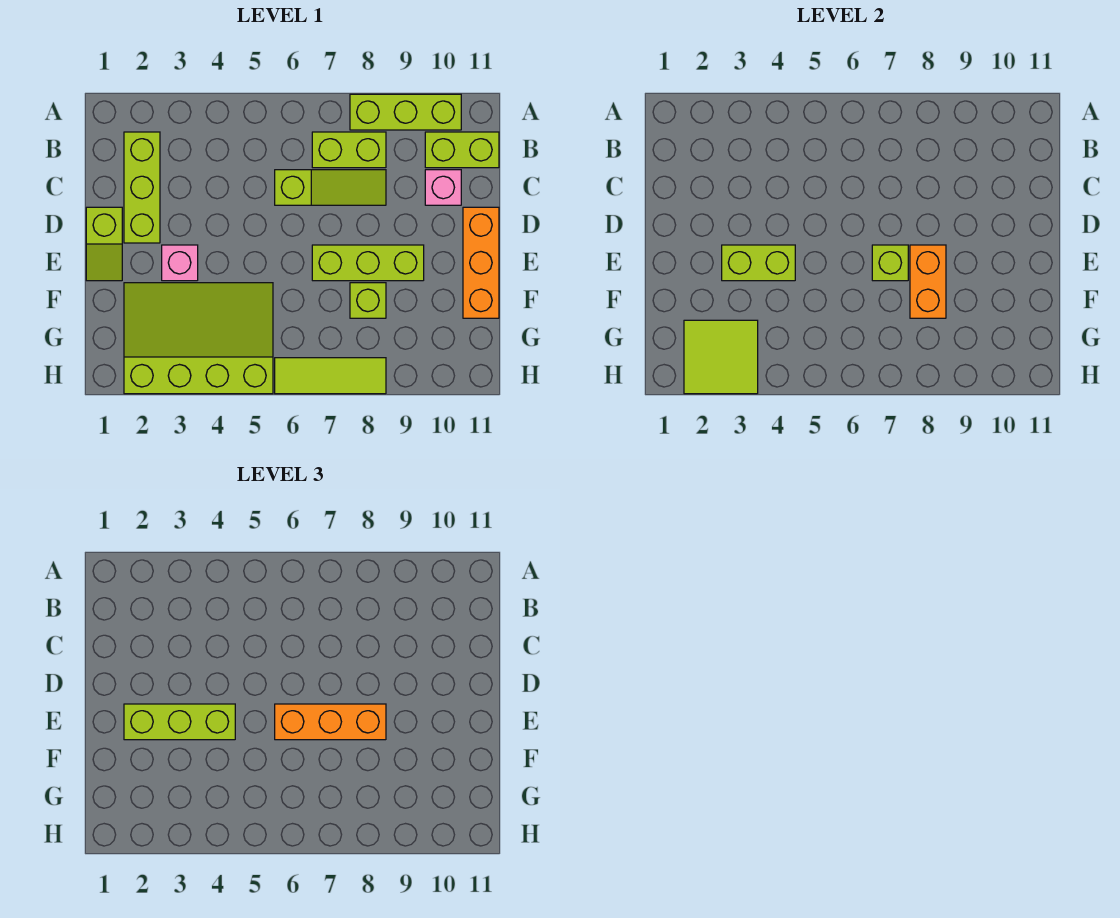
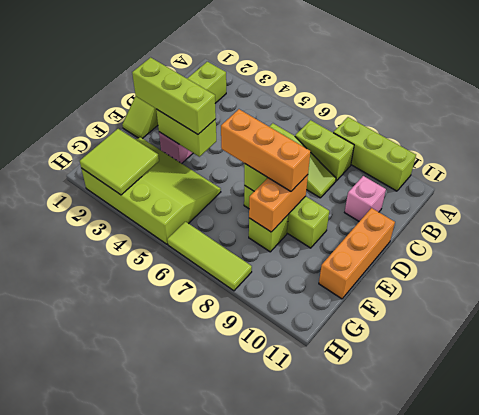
lime brick B10:B11 level 1 -> none

